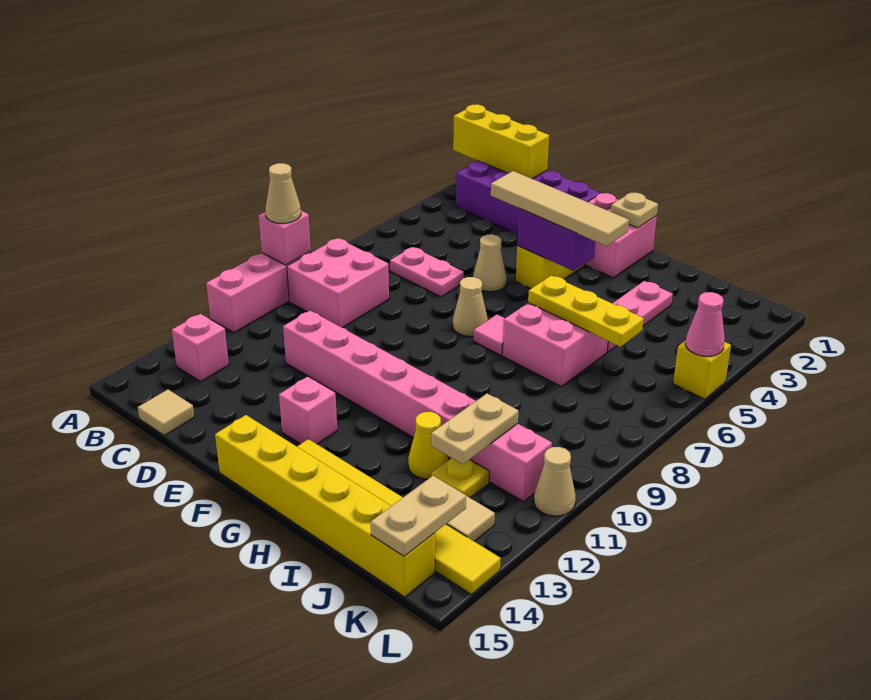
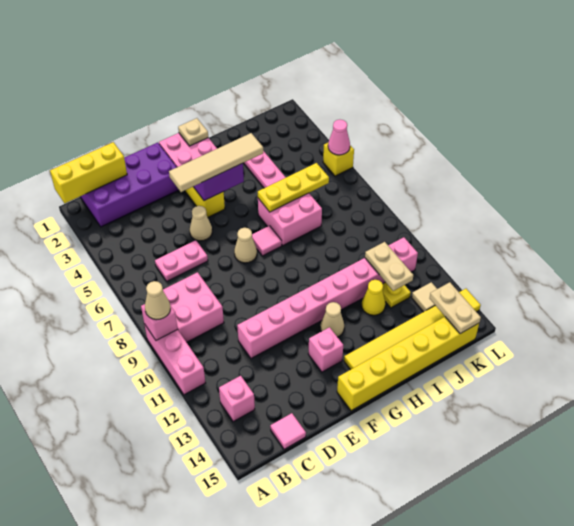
tan tile C15 level 1 -> pink tile C15 level 1
tan cone L11 level 1 -> tan cone G12 level 1

